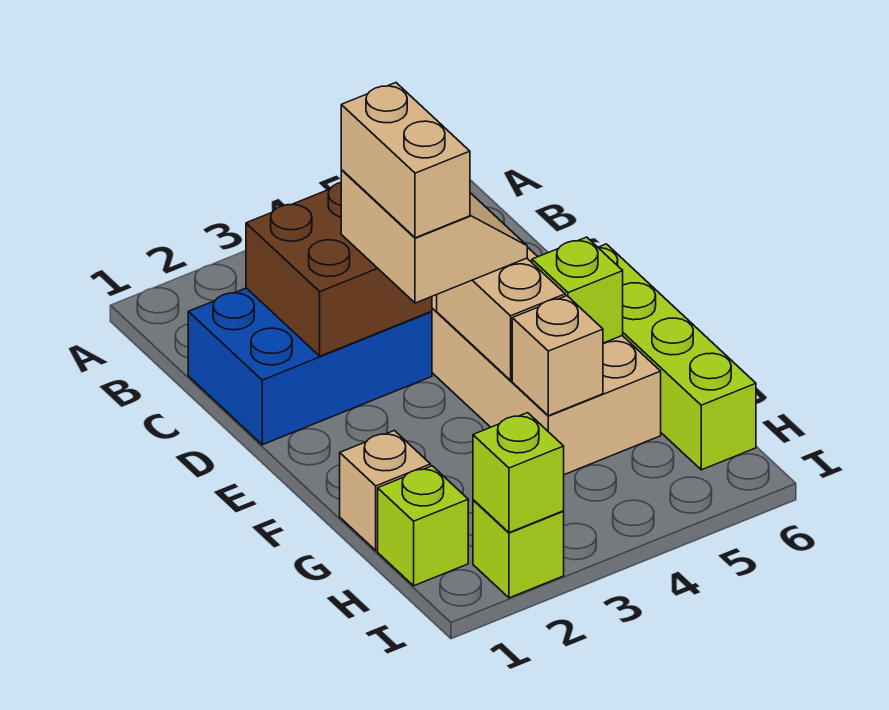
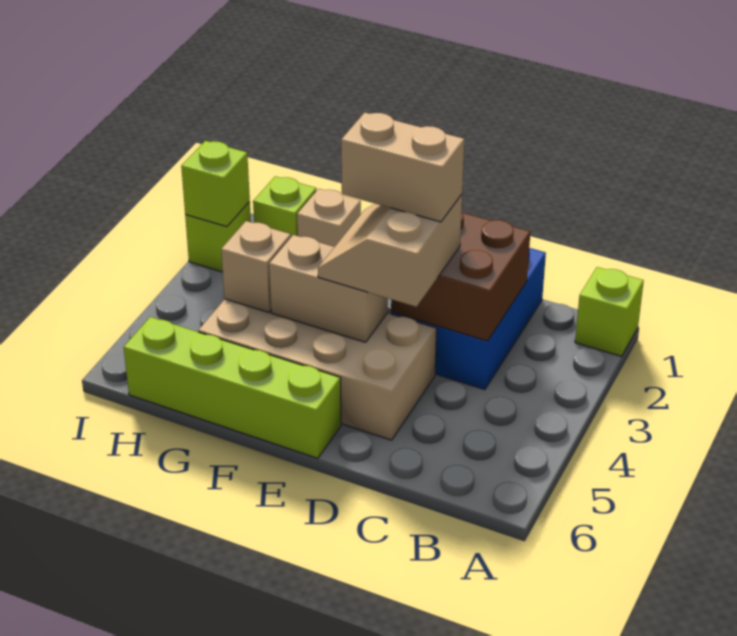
tan slope D3:E4 level 3 top 3 -> tan slope D3:E4 level 3 top D
lime brick F5 level 2 -> lime brick A1 level 1

